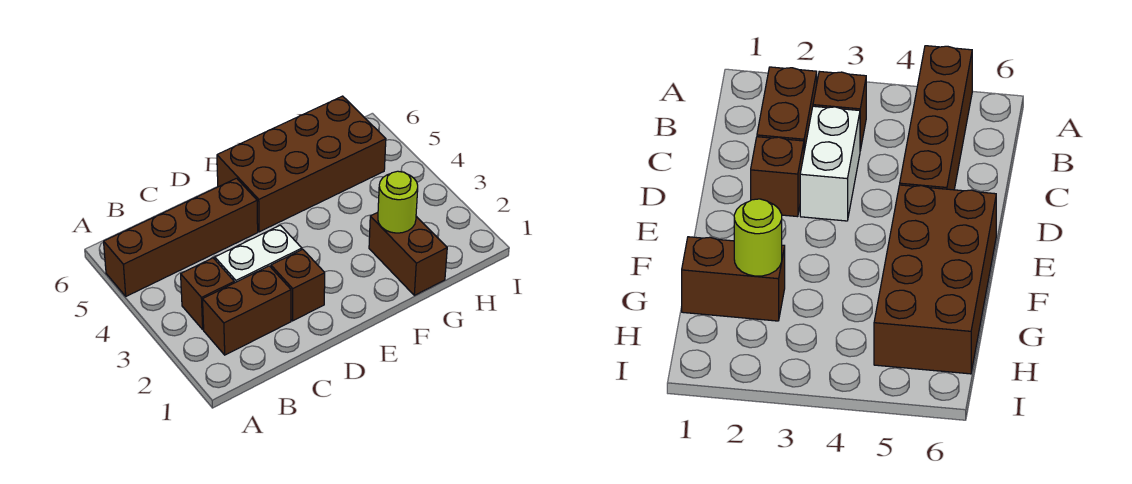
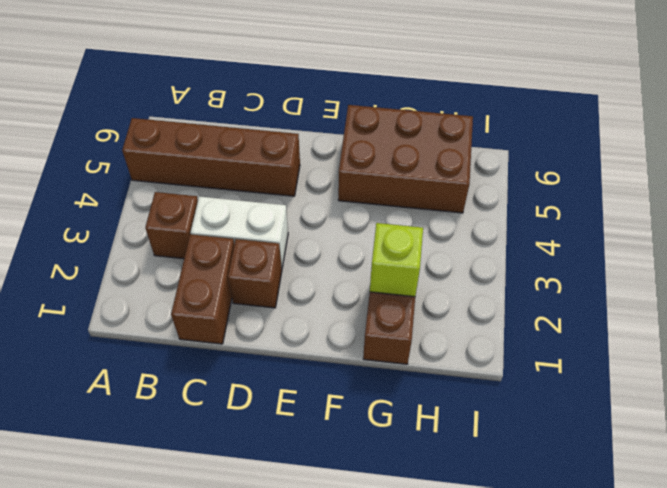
brown brick B2:C2 level 1 -> brown brick C1:C2 level 1
brown brick E5:H6 level 1 -> brown brick F5:H6 level 1
lime round brick G2 level 2 -> lime brick G2 level 2

